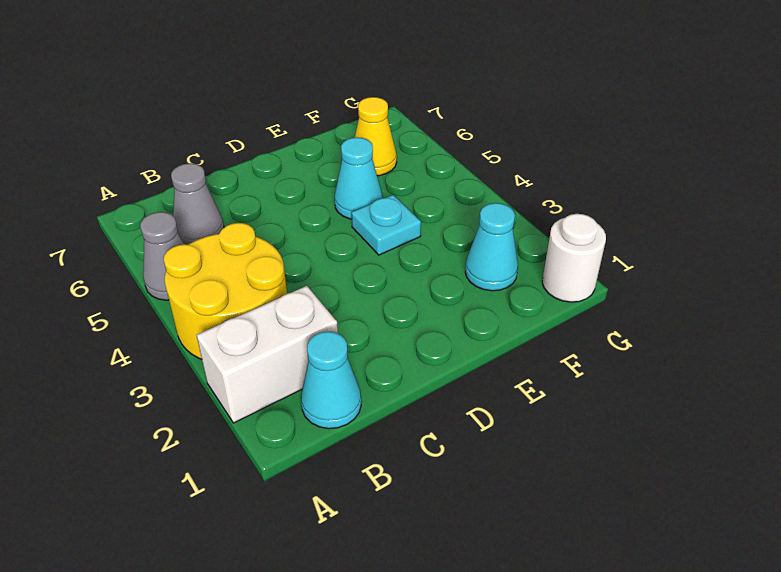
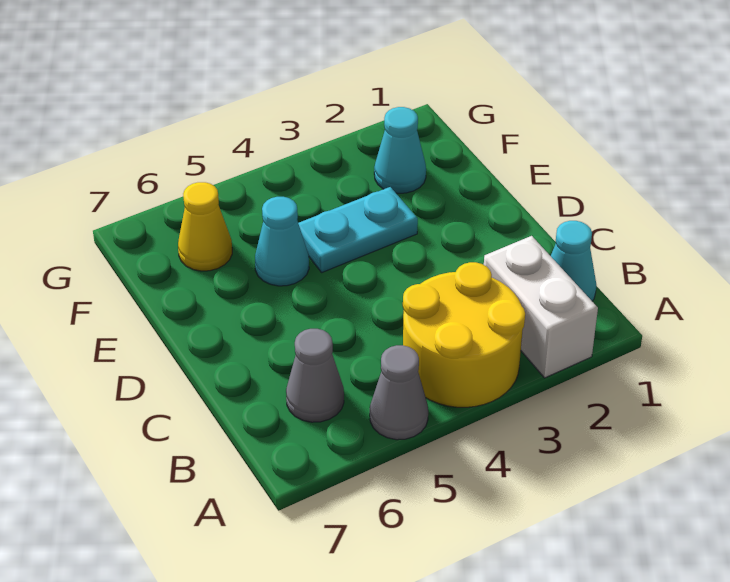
cyan plate E4 level 1 -> cyan plate E3:E4 level 1
white round brick G1 level 1 -> none

